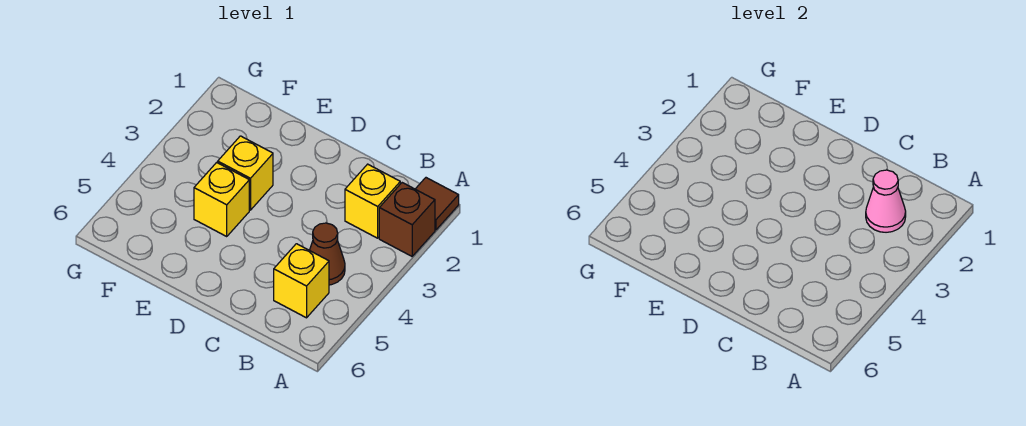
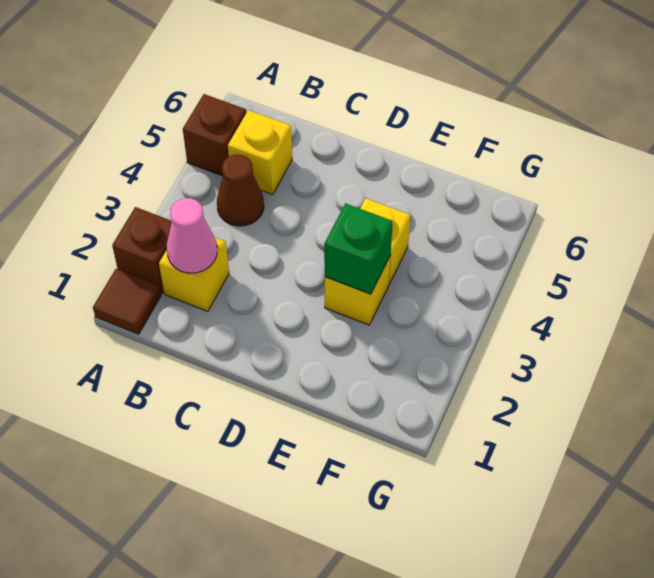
none -> brown brick A5 level 1
none -> green brick E3 level 2

